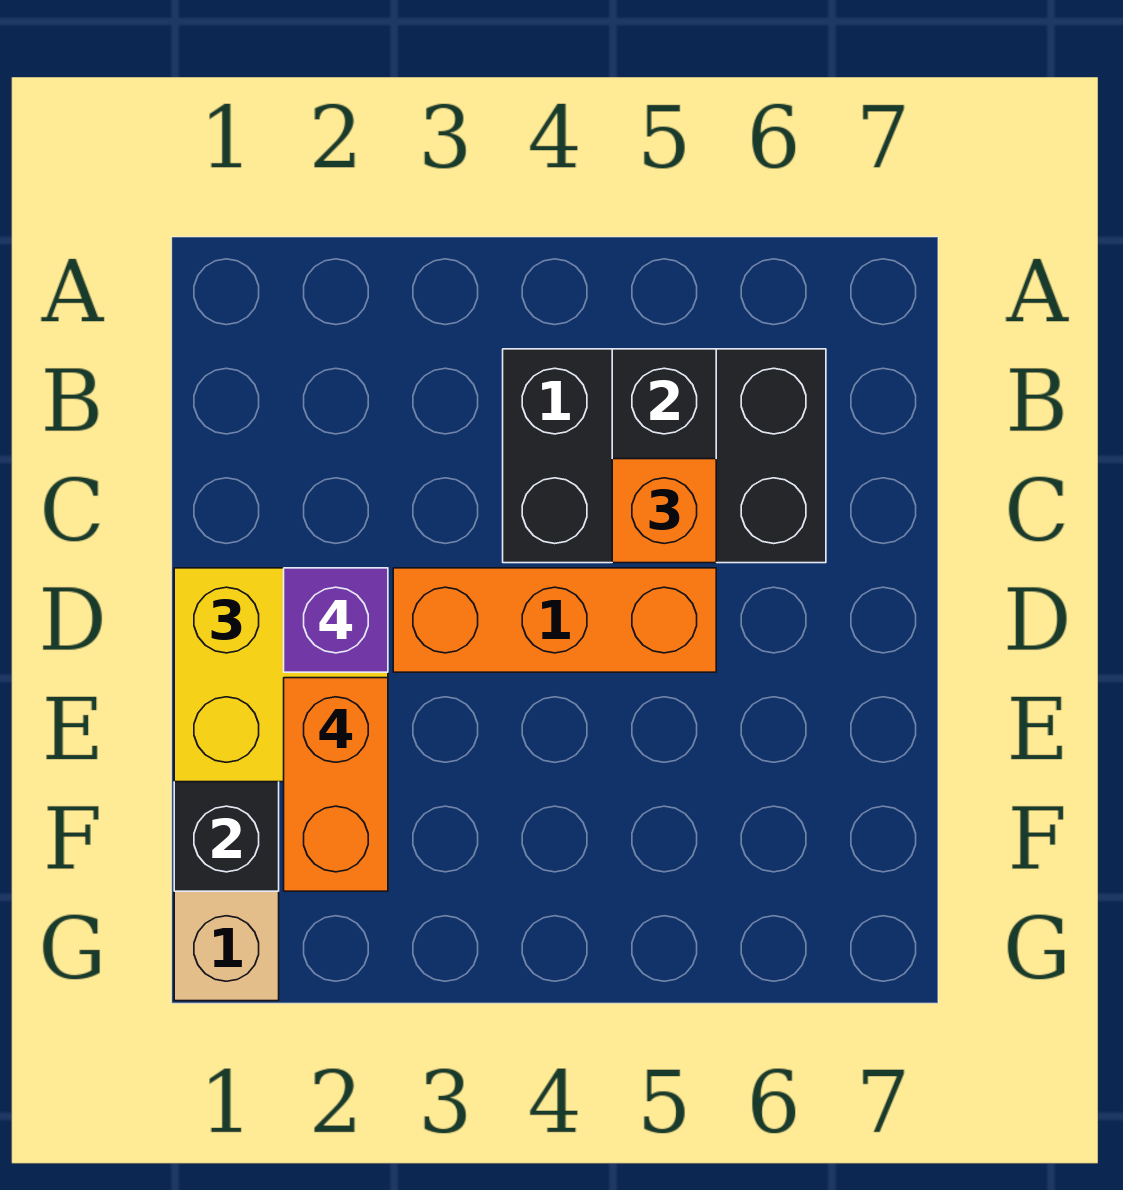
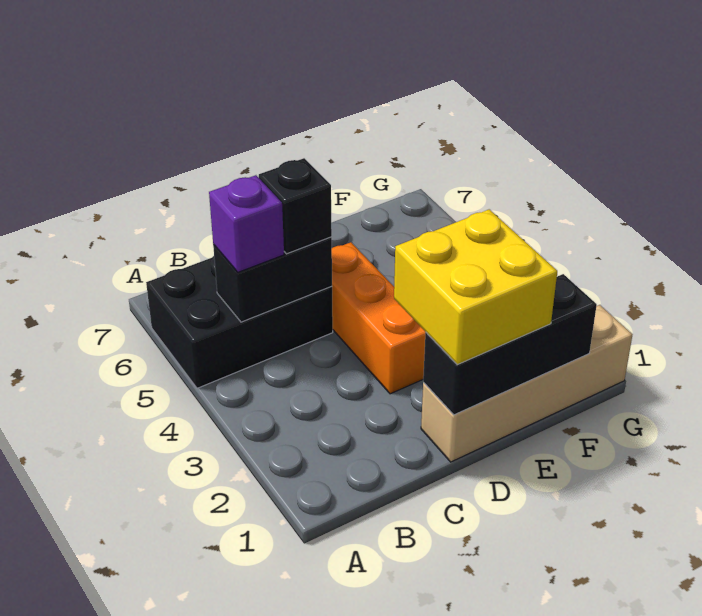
black brick B4:C6 level 1 -> black brick A5:C6 level 1
orange brick C5 level 3 -> black brick C5 level 3
purple brick D2 level 4 -> purple brick B5 level 3
orange brick E2:F2 level 4 -> none

